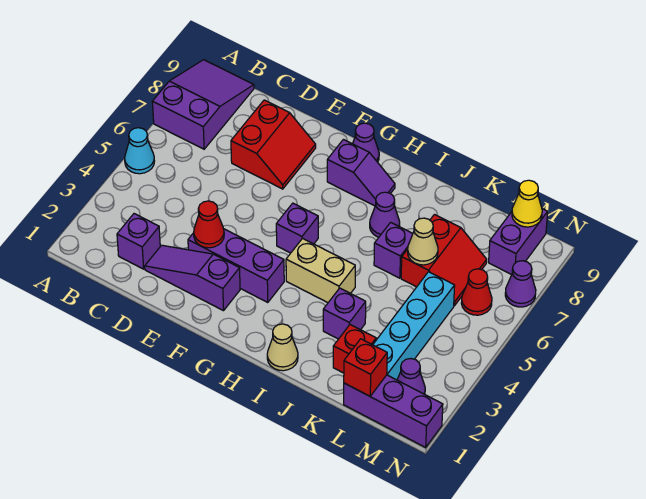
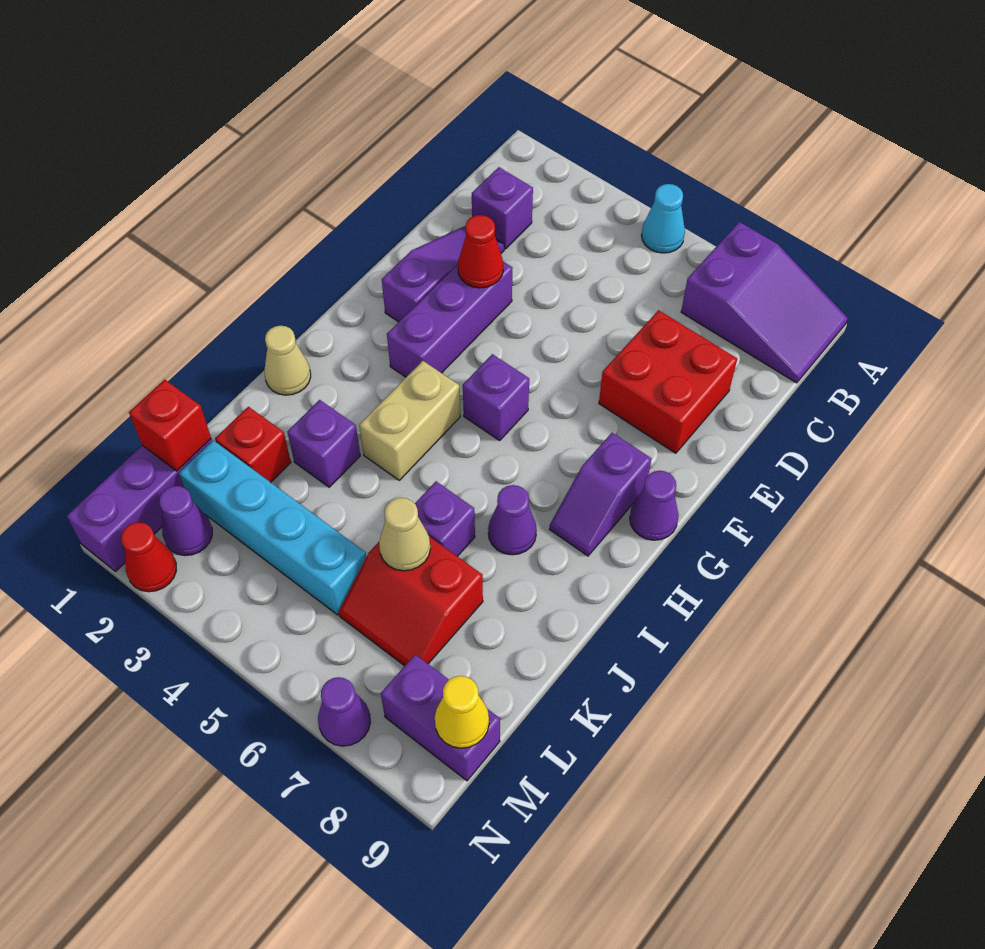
red slope D7:E8 level 1 top D -> red brick D7:E8 level 1
red cone M6 level 1 -> red cone N2 level 1

